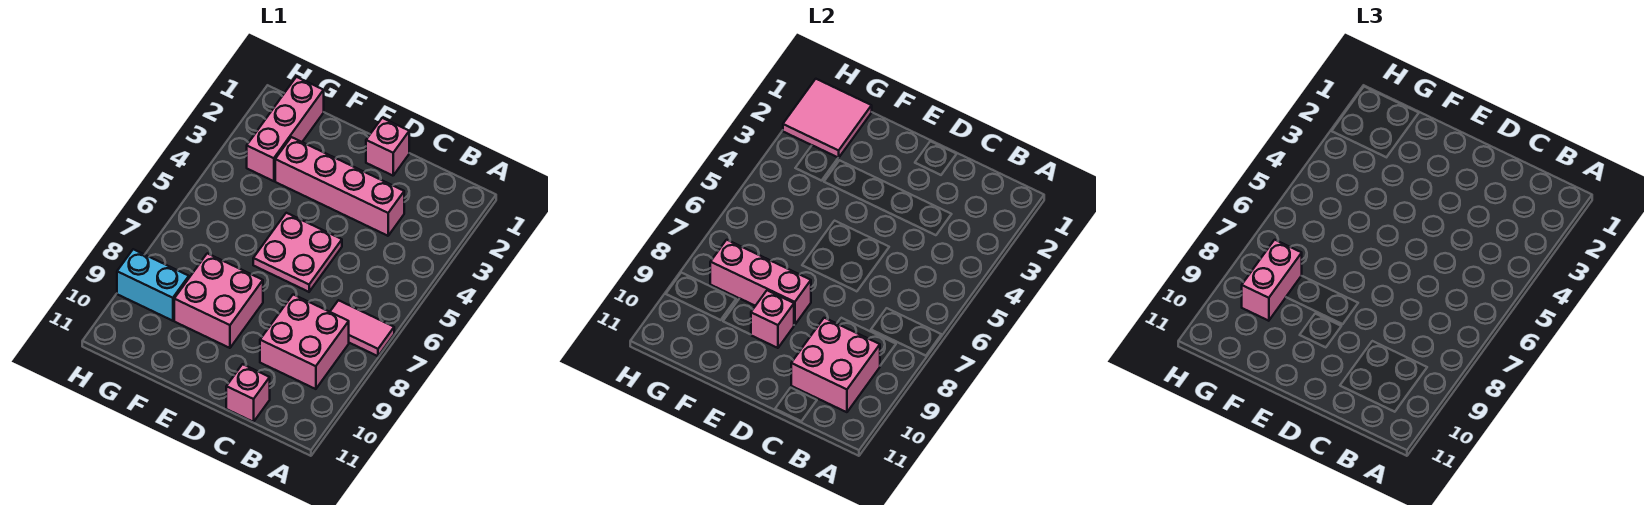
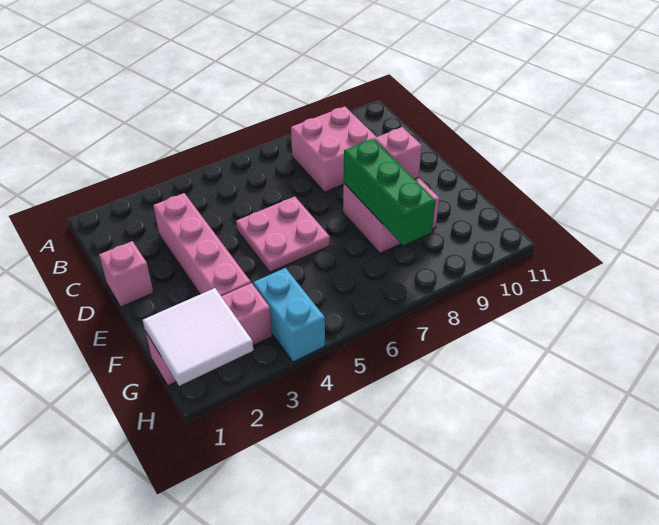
pink tile A7:B7 level 1 -> none
pink brick B9:C10 level 2 -> none
pink brick C11 level 1 -> none
pink brick E8:G8 level 2 -> green brick E8:G8 level 2
pink tile G1:H2 level 2 -> white tile G1:H2 level 2
pink brick G8:G9 level 3 -> none
cyan brick G9:H9 level 1 -> cyan brick G4:H4 level 1

